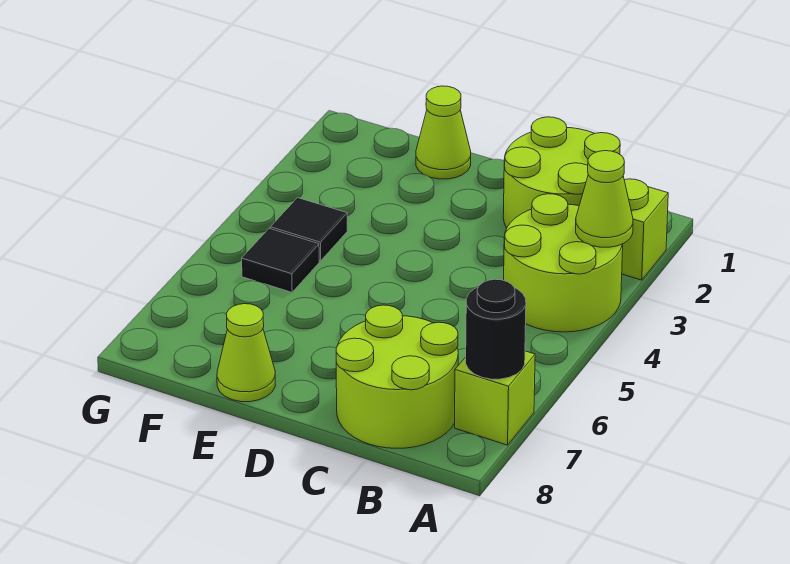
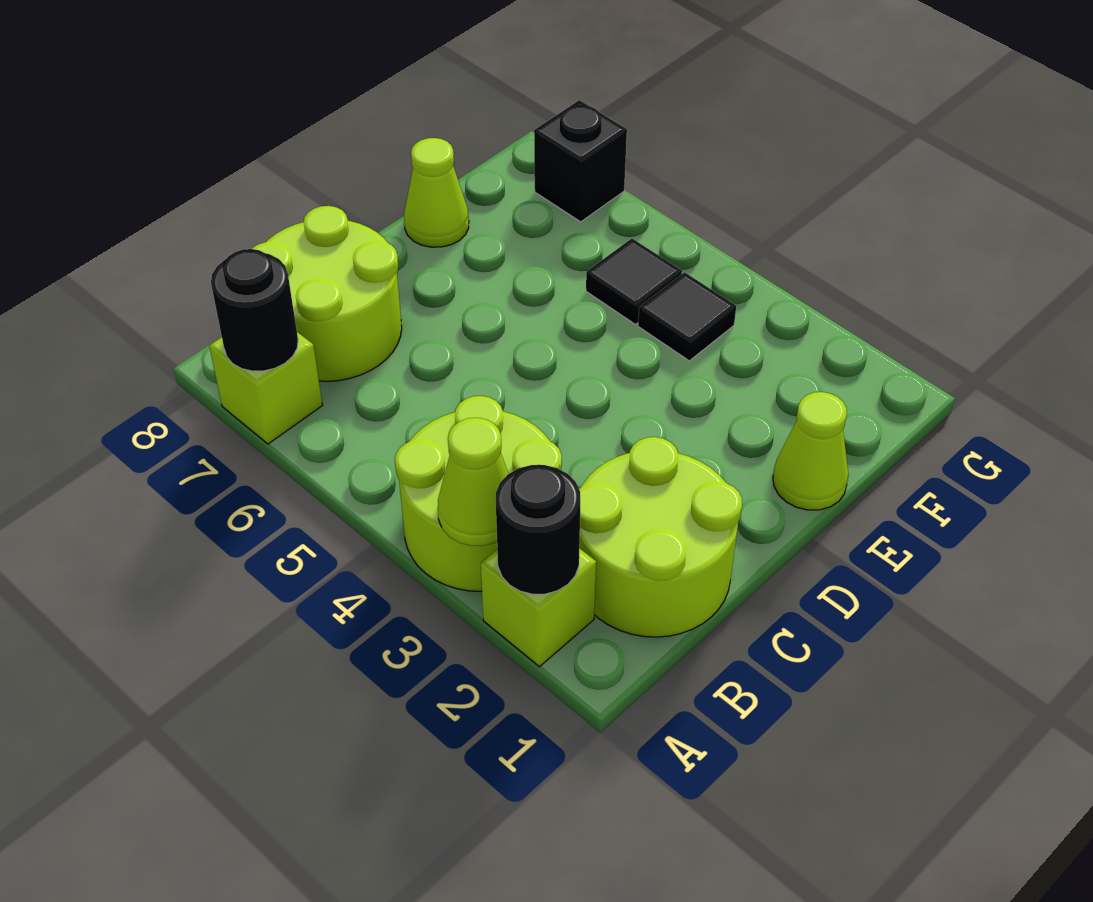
none -> black round brick A2 level 2
none -> black brick G7 level 1

